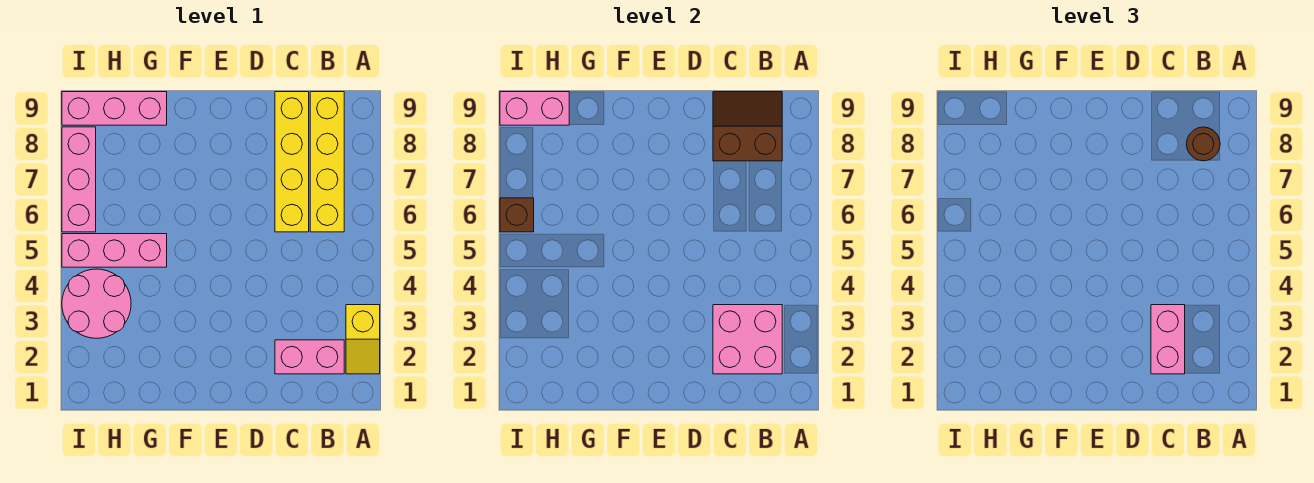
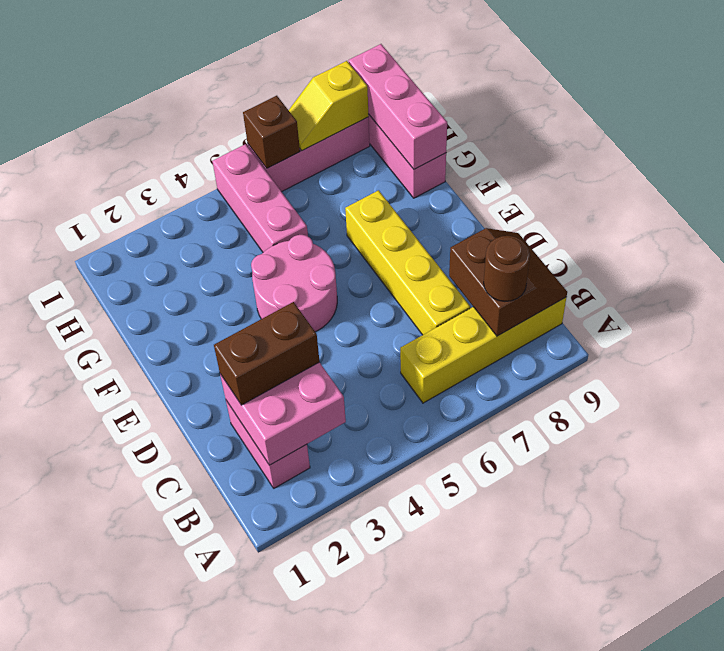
yellow slope A2:A3 level 1 top 3 -> yellow slope I7:I8 level 2 top 8
pink brick C2:C3 level 3 -> brown brick C2:C3 level 3
yellow brick C6:C9 level 1 -> yellow brick C7:F7 level 1
pink round brick H3:I4 level 1 -> pink round brick E4:F5 level 1
pink brick H9:I9 level 2 -> pink brick G9:I9 level 2

